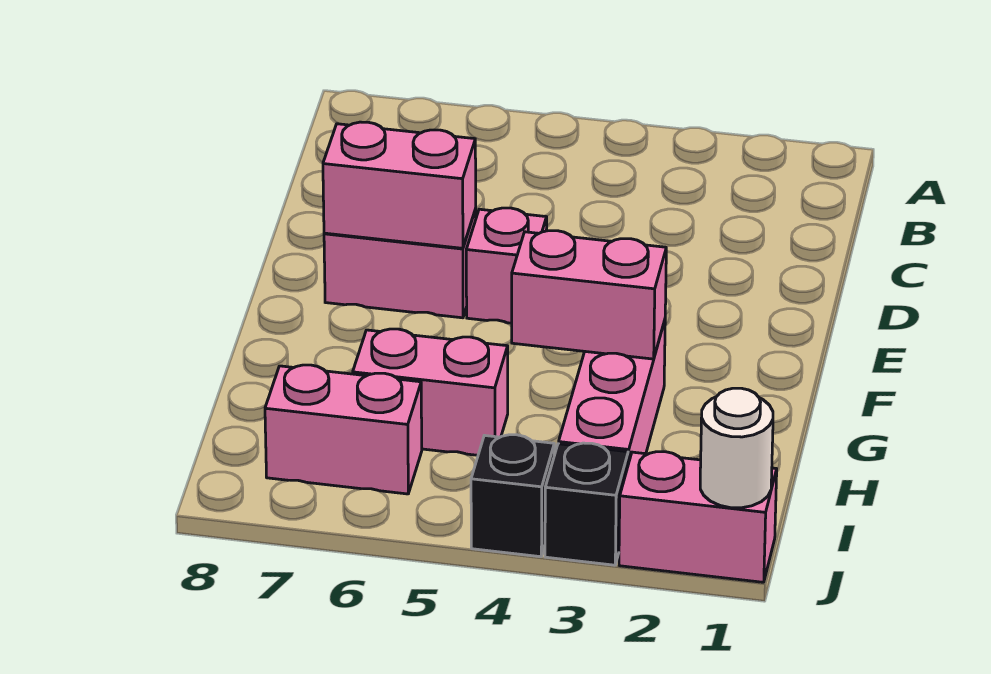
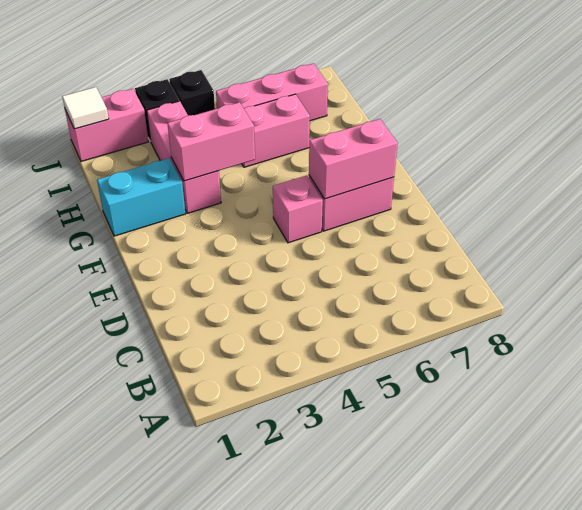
none -> cyan brick G1:G2 level 1
pink brick I6:I7 level 1 -> pink brick I5:I7 level 1
white round brick J1 level 2 -> white tile J1 level 2

